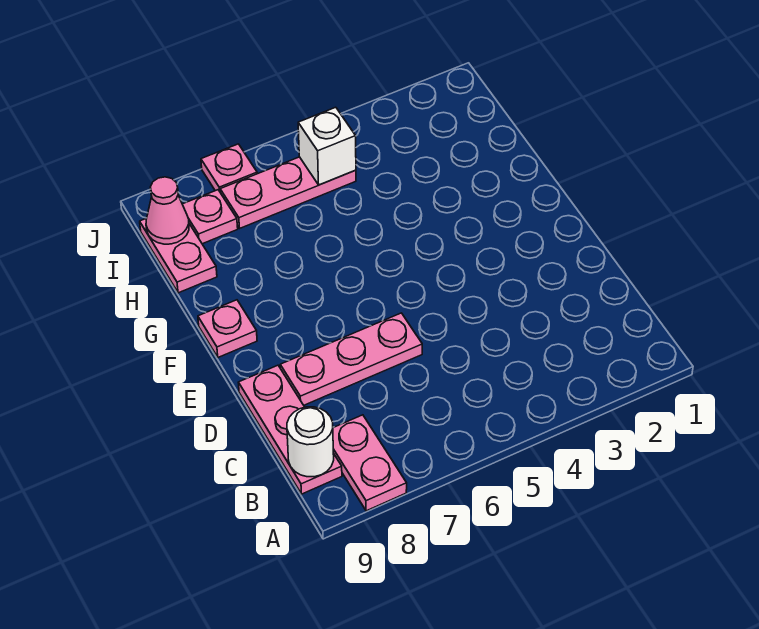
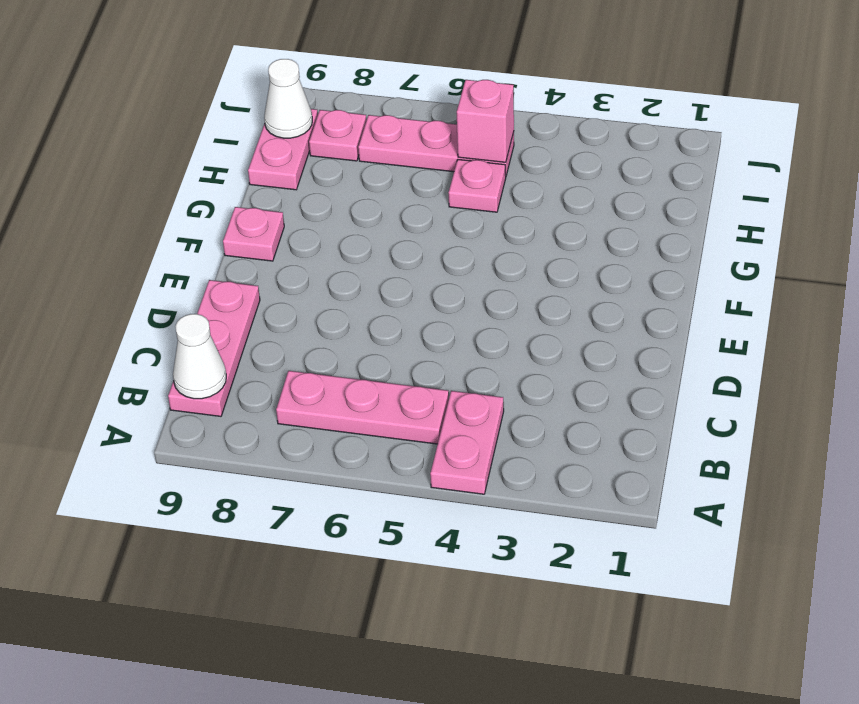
pink plate A8:B8 level 1 -> pink plate A4:B4 level 1
white round brick B9 level 2 -> white cone B9 level 2
pink plate D6:D8 level 1 -> pink plate B5:B7 level 1
white brick I5 level 2 -> pink brick I5 level 2
pink cone I9 level 2 -> white cone I9 level 2
pink plate J7 level 1 -> pink plate H5 level 1

